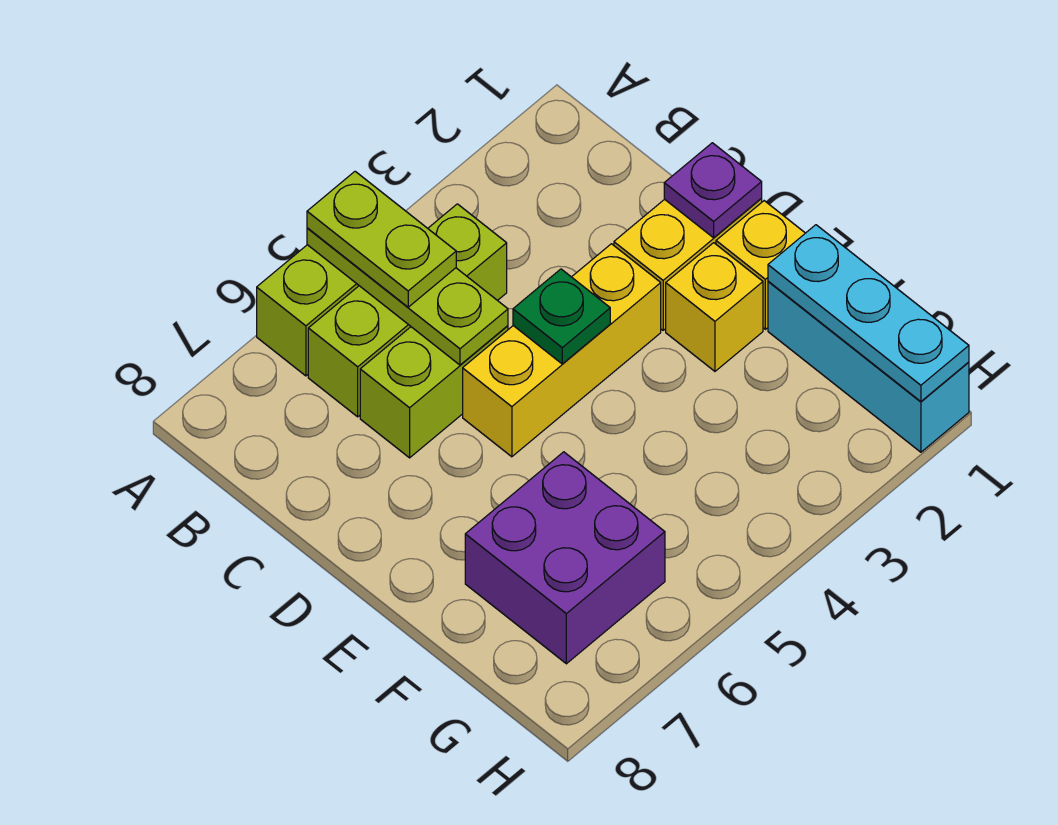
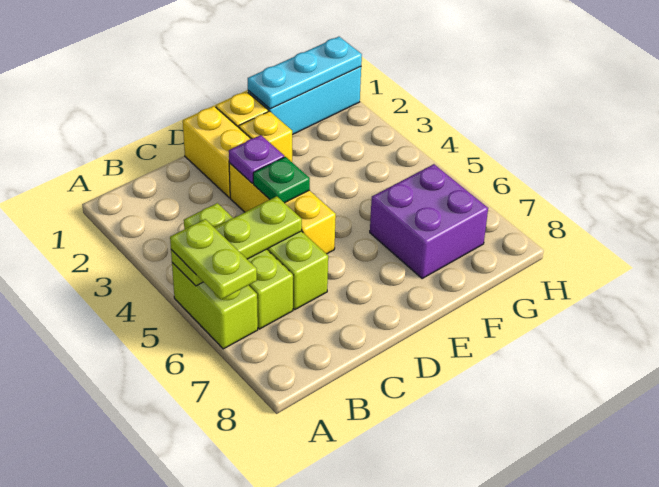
lime plate A5:B5 level 3 -> lime plate A5:A6 level 3
purple plate D1 level 2 -> purple plate D3 level 2

